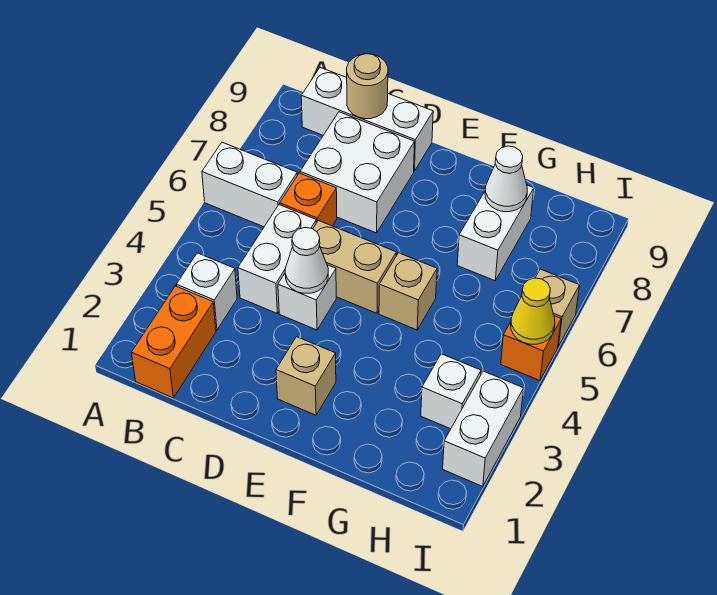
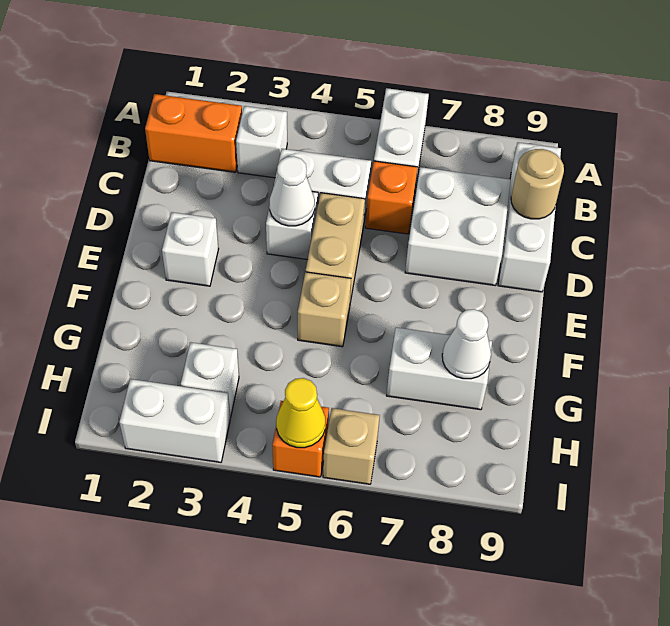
tan brick E2 level 1 -> white brick E2 level 1

